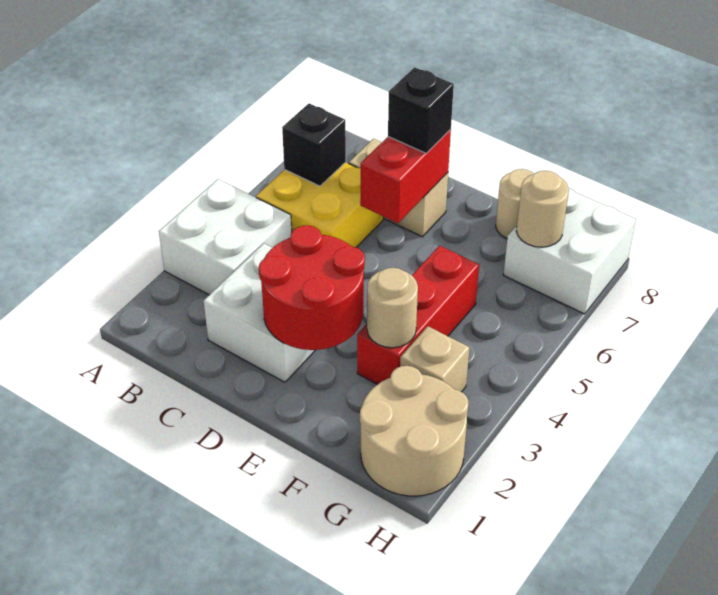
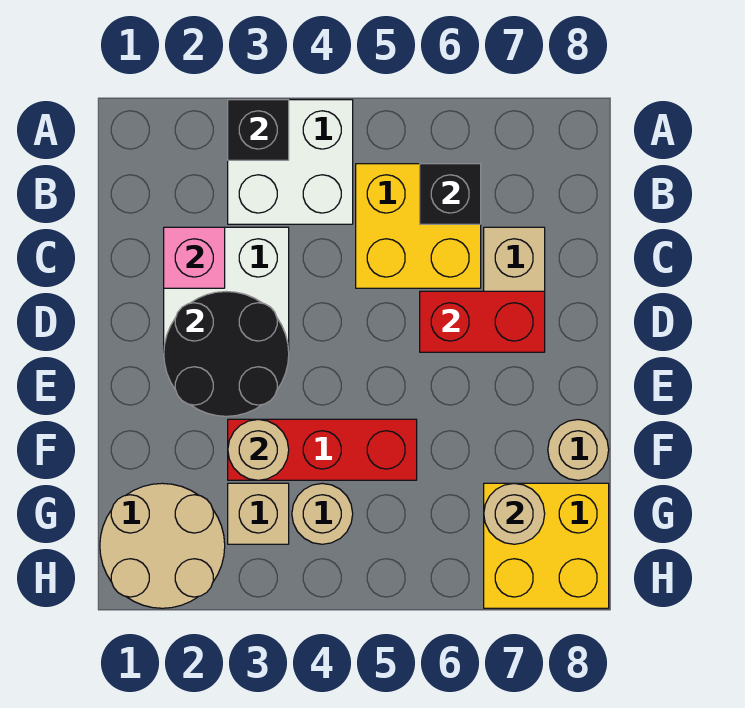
none -> pink brick C2 level 2
red round brick D2:E3 level 2 -> black round brick D2:E3 level 2
black brick D7 level 3 -> black brick A3 level 2
none -> tan round brick G4 level 1
white brick G7:H8 level 1 -> yellow brick G7:H8 level 1

